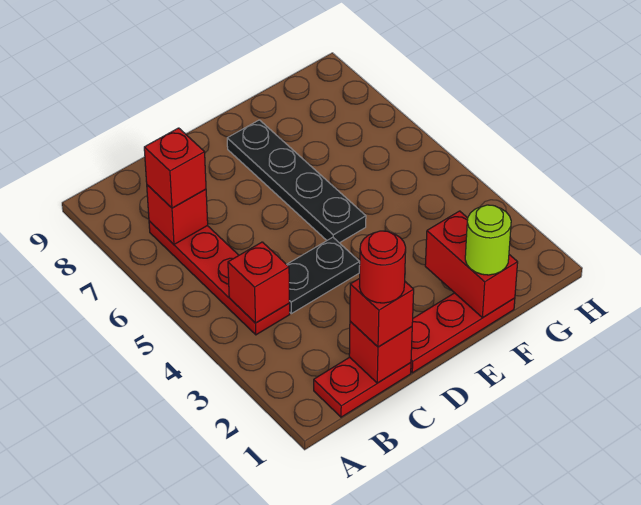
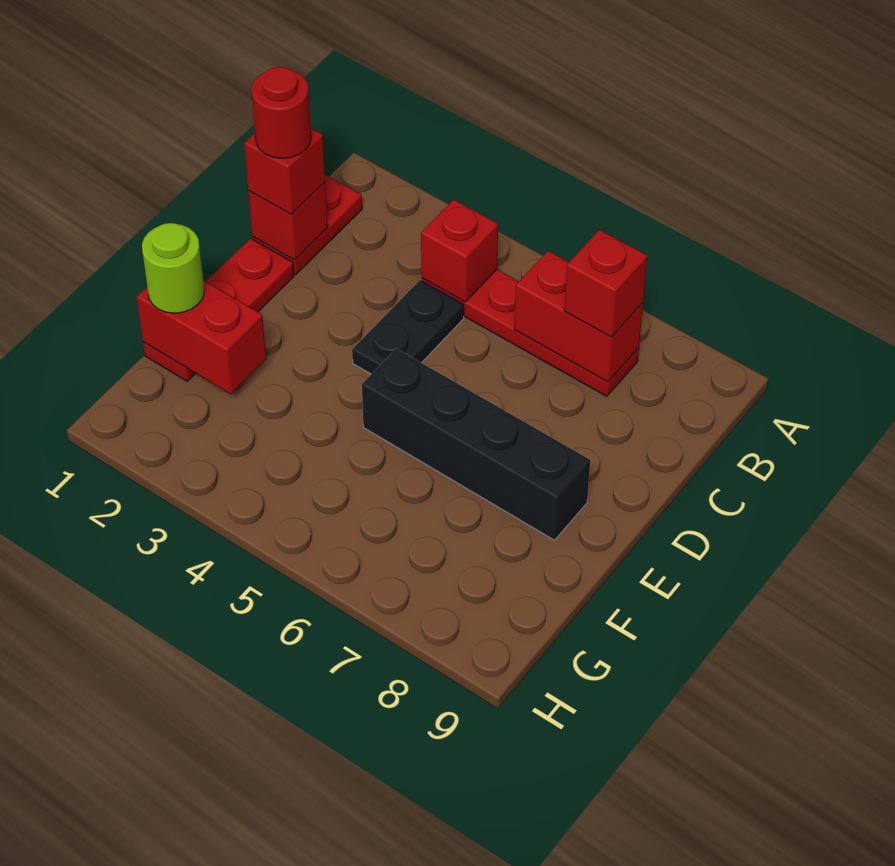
red brick B7 level 2 -> red brick B6:B7 level 2
black plate E5:E8 level 1 -> black brick E5:E8 level 1

